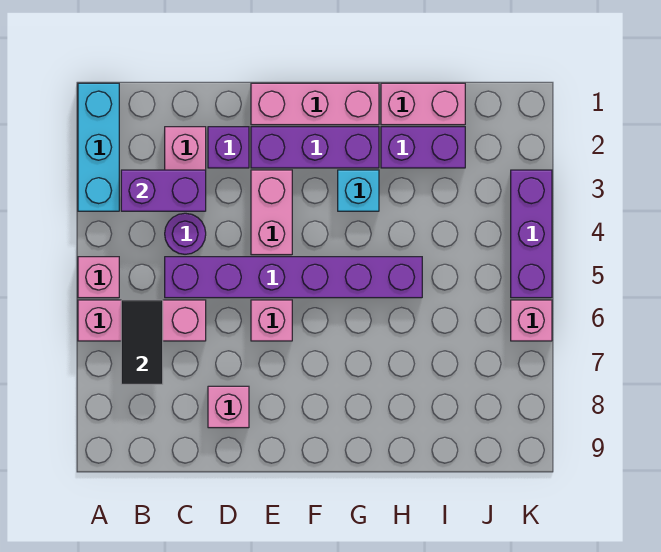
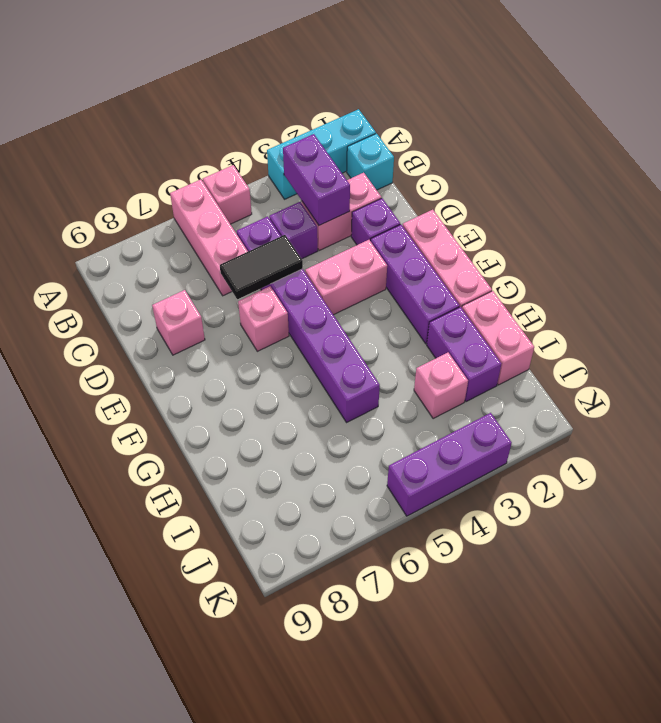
black tile B6:B7 level 2 -> black tile D5:D6 level 2
purple round brick C4 level 1 -> purple brick C4 level 1
cyan brick G3 level 1 -> cyan brick B1 level 1
pink brick K6 level 1 -> pink brick I3 level 1

